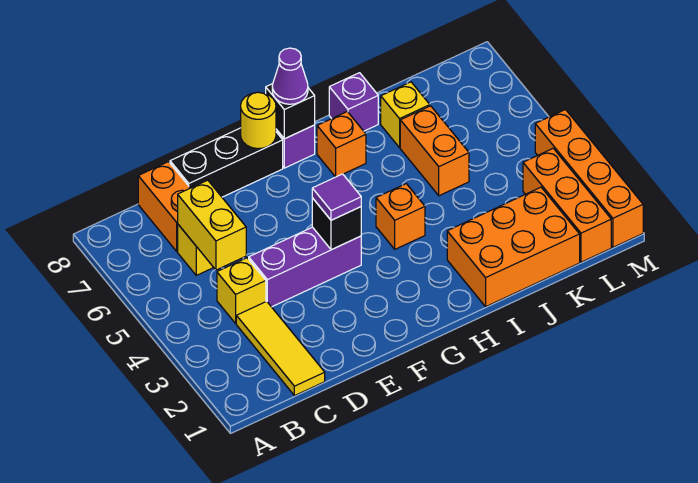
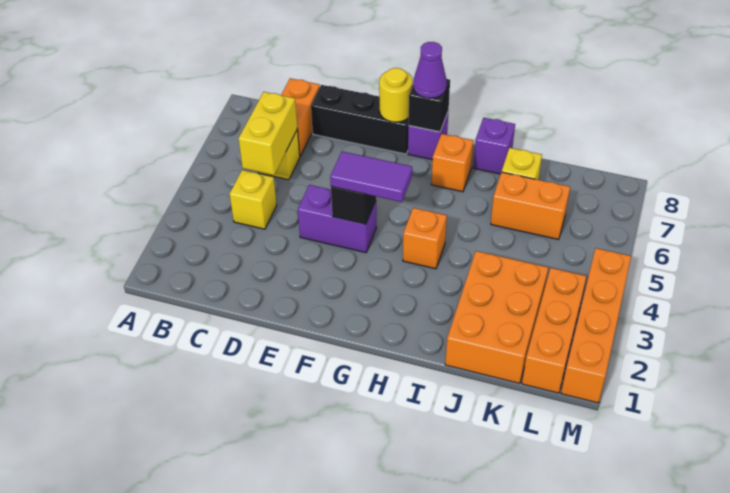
yellow tile C1:C3 level 1 -> none
purple brick D4:F4 level 1 -> purple brick E4:F4 level 1
purple tile F4 level 3 -> purple tile F4:G4 level 3
orange brick I1:K2 level 1 -> orange brick J1:K3 level 1
orange brick J5:J6 level 1 -> orange brick J6:K6 level 1

